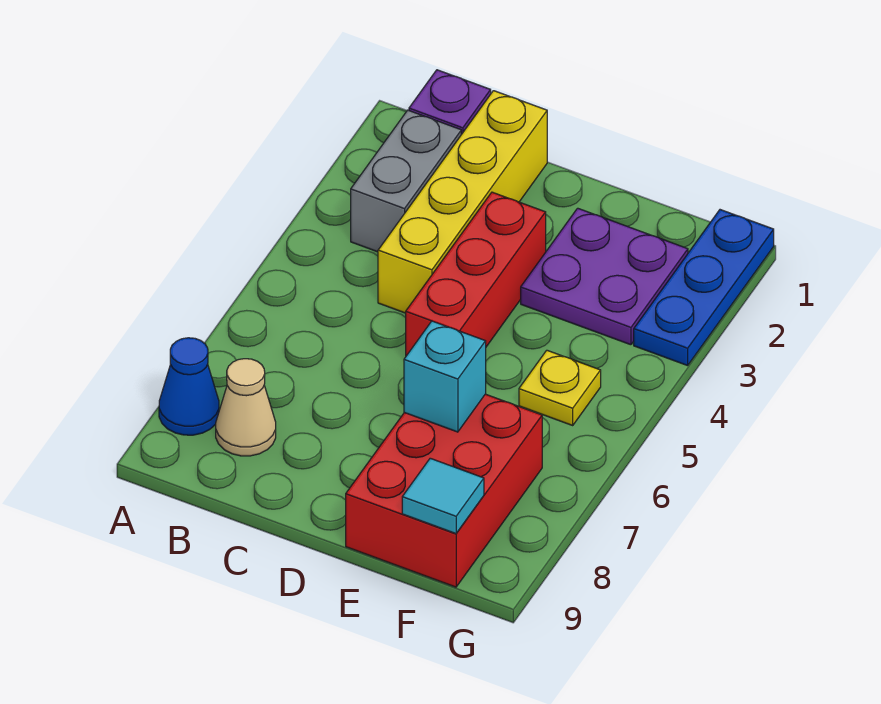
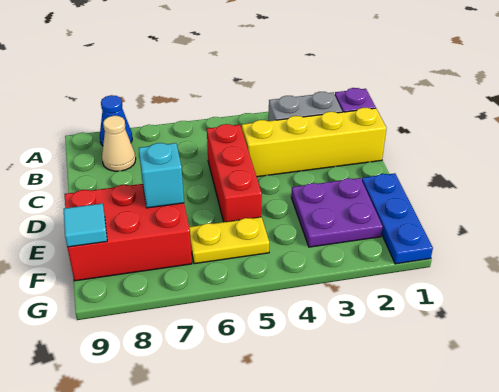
red brick D3:D5 level 1 -> red brick C5:E5 level 1
yellow plate F5 level 1 -> yellow plate F5:F6 level 1
blue plate G1:G3 level 1 -> blue plate E1:G1 level 1

